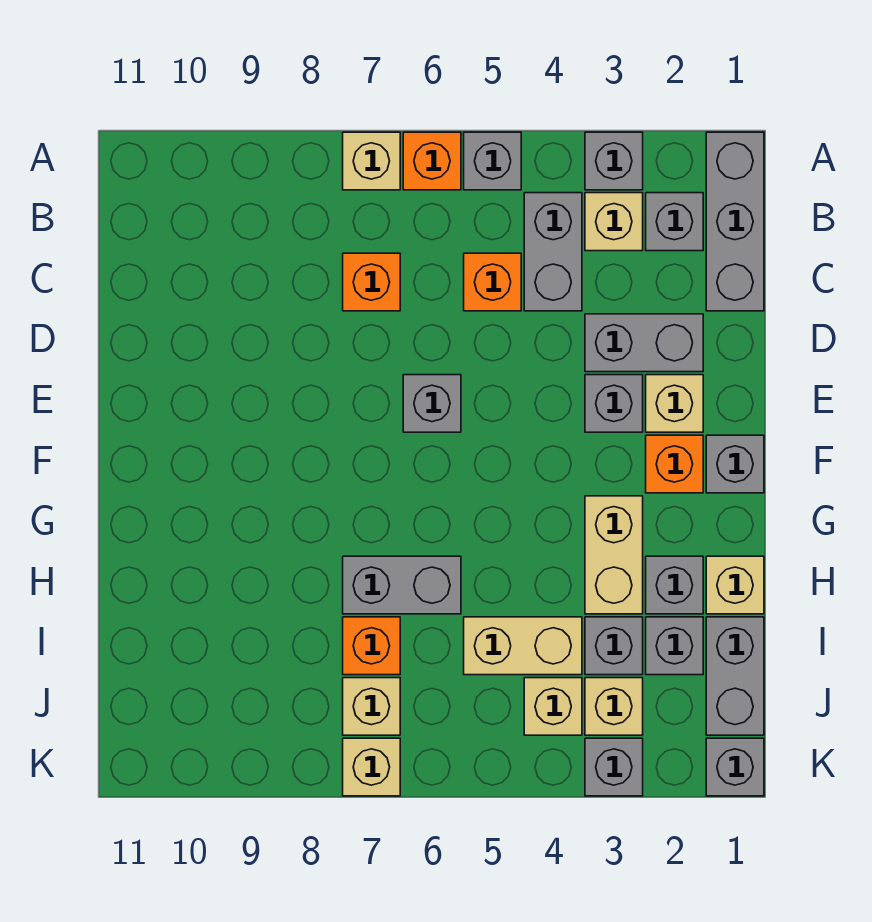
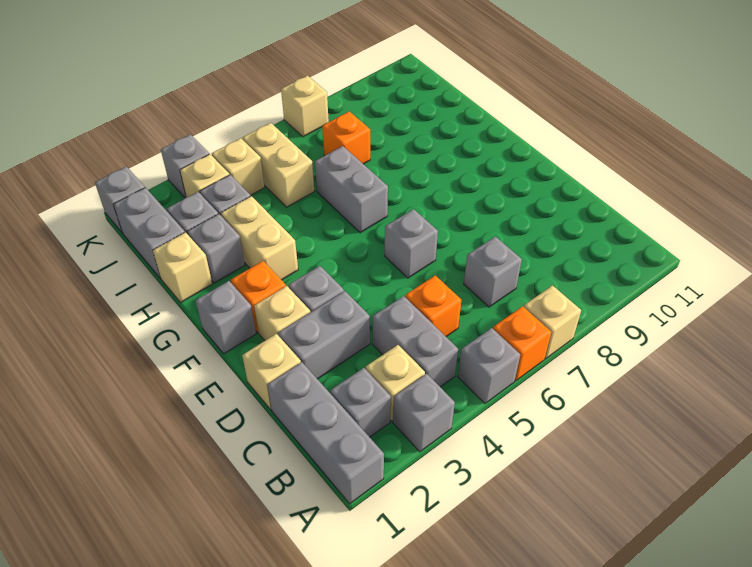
orange brick C7 level 1 -> grey brick C7 level 1
grey brick H6:H7 level 1 -> grey brick G6:H6 level 1
tan brick I4:I5 level 1 -> tan brick I5:J5 level 1
tan brick J7 level 1 -> tan brick D1 level 1

